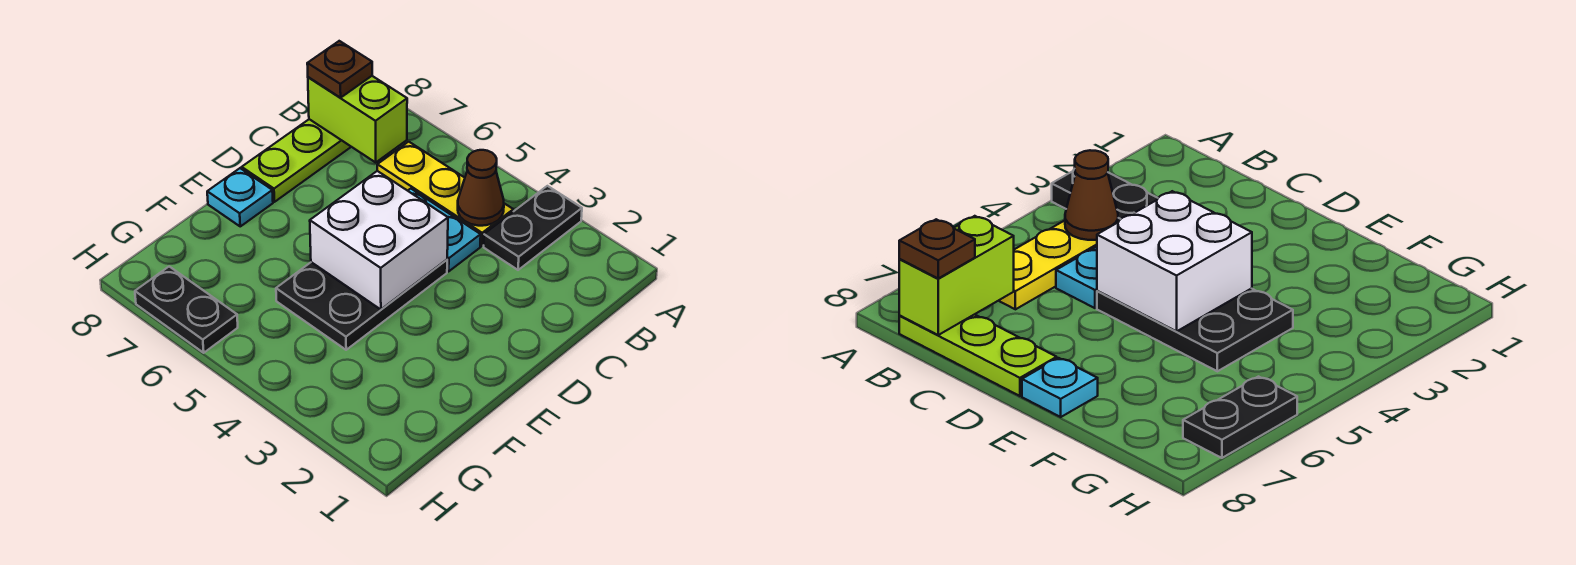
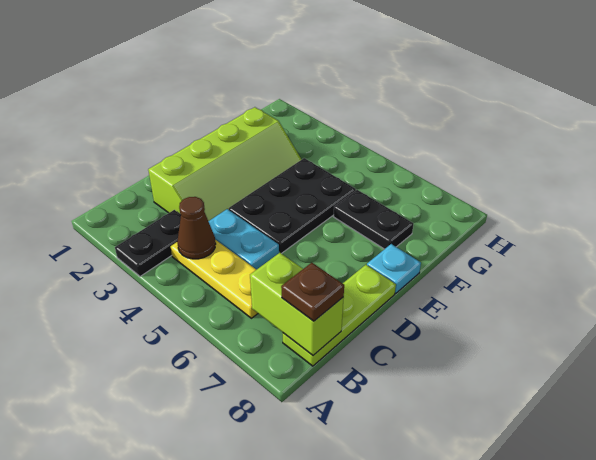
none -> lime slope C2:F3 level 1 top 2
white brick D4:E5 level 2 -> none
black plate H6:H7 level 1 -> black plate F6:F7 level 1

